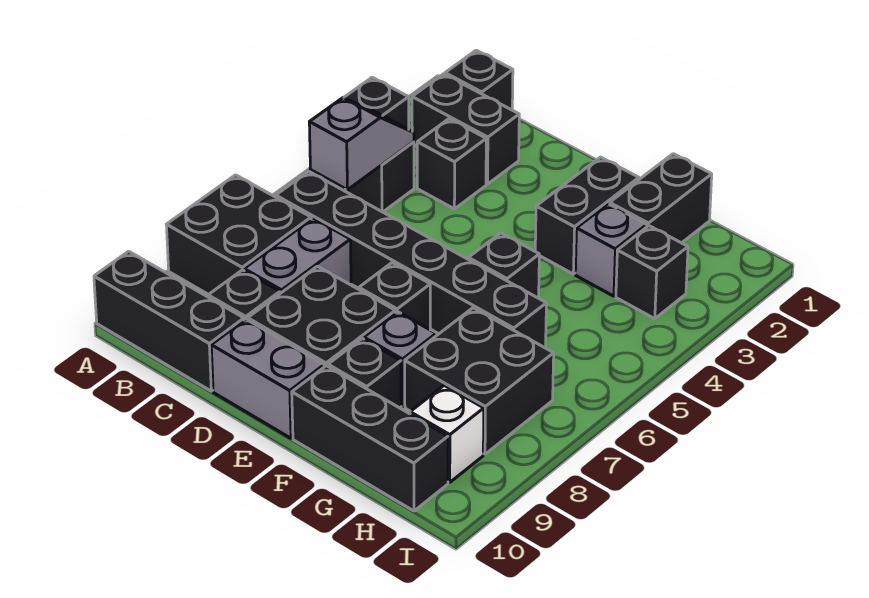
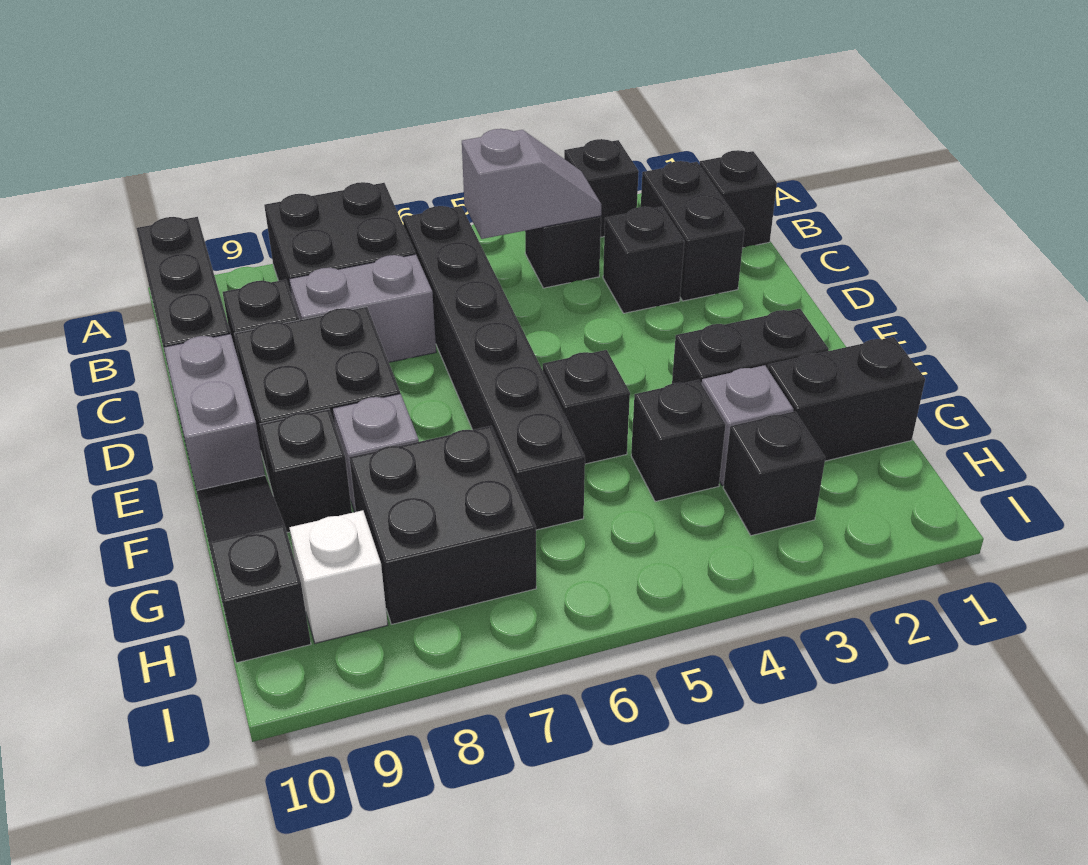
black brick E7 level 1 -> black brick G4 level 1
black brick F10:H10 level 1 -> black slope F10:H10 level 1 top H

